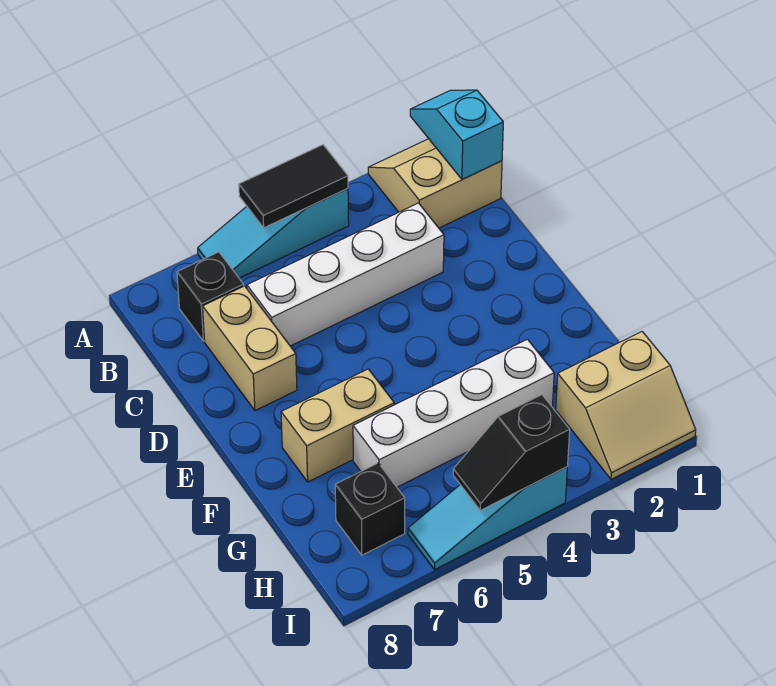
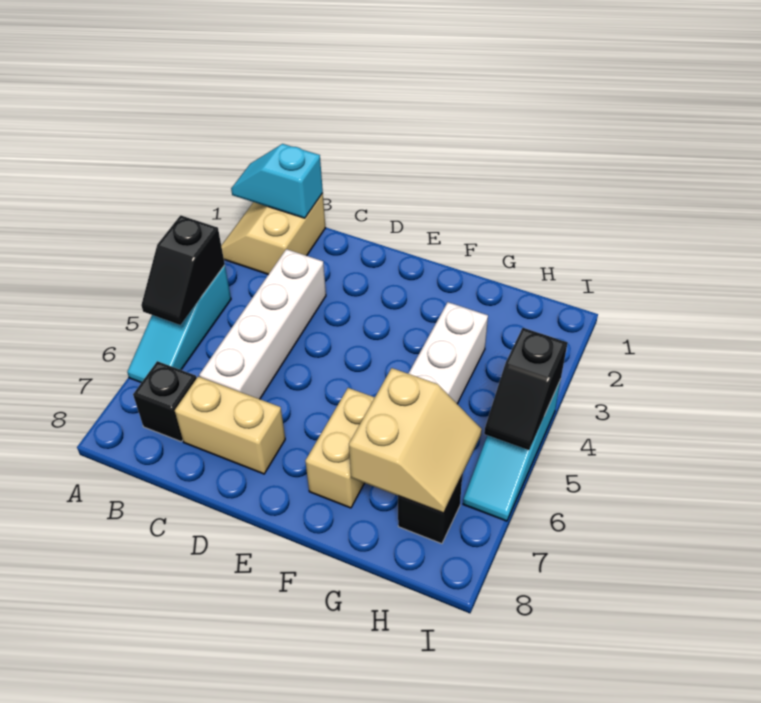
black tile A4:A5 level 2 -> black slope A4:A5 level 2 top 4
tan slope H1:I2 level 1 top H -> tan slope G6:H7 level 2 top G

